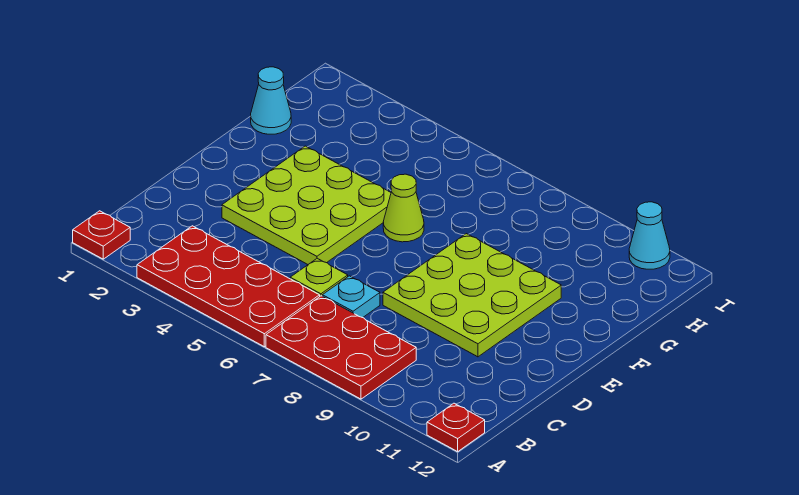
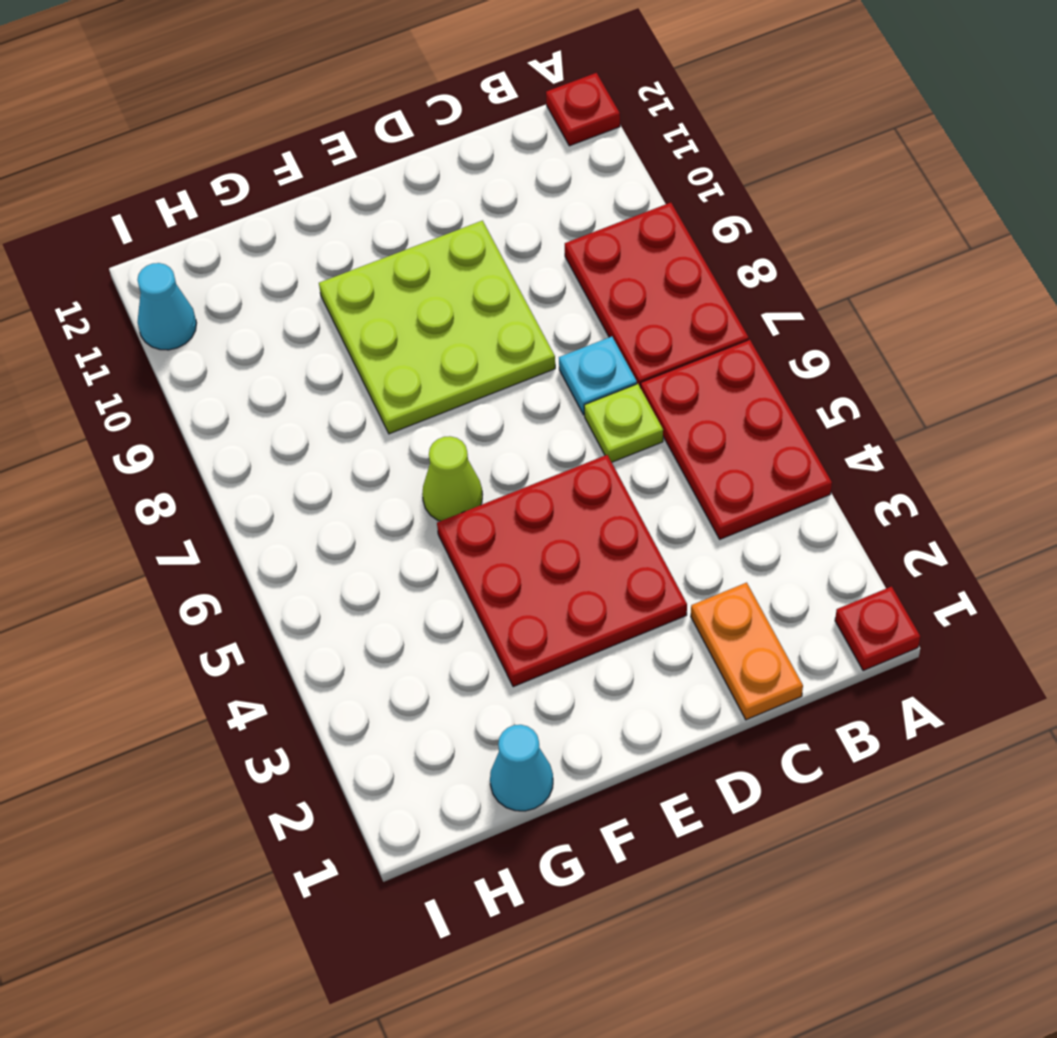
red plate A3:B6 level 1 -> red plate A4:B6 level 1
none -> orange plate C1:C2 level 1
lime plate D3:F5 level 1 -> red plate D3:F5 level 1

